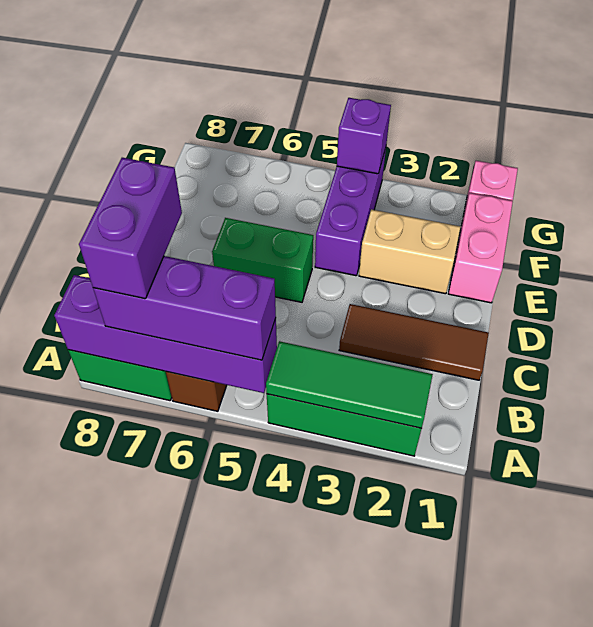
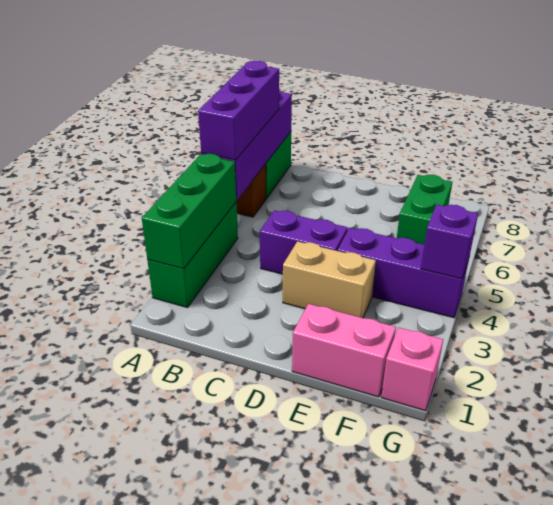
green tile A2:A4 level 2 -> green brick A2:A4 level 2
purple brick A7:B7 level 4 -> purple brick C4:D4 level 1
brown tile C1:C3 level 1 -> none
green brick D5:D6 level 1 -> green brick F6:F7 level 1
tan brick E2:E3 level 1 -> tan brick D3:E3 level 1

